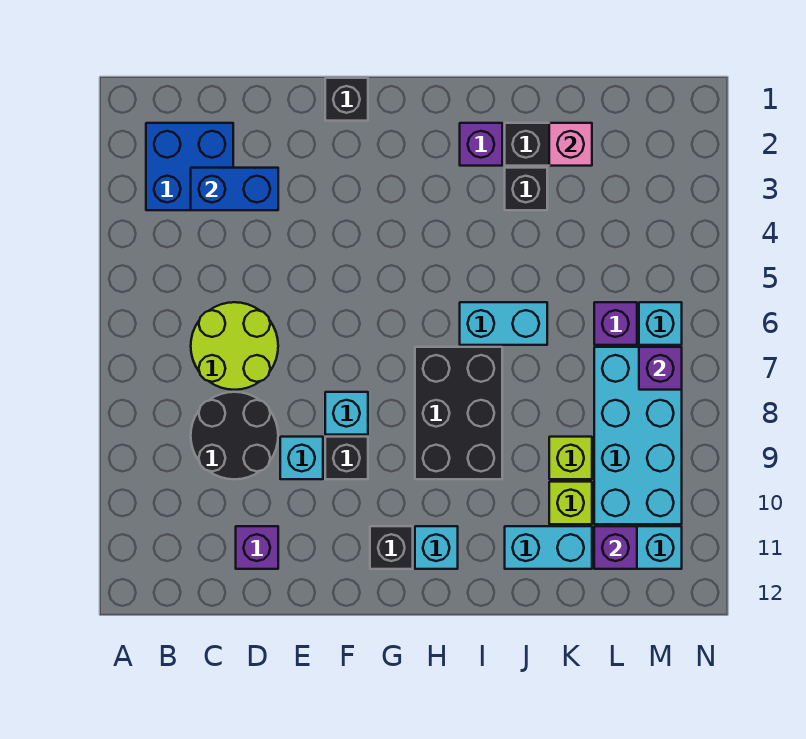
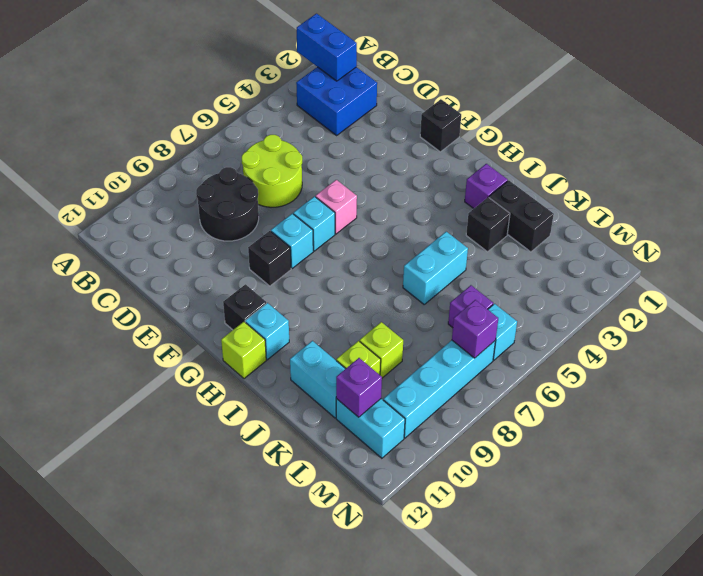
blue brick C3:D3 level 2 -> blue brick A2:B2 level 2
purple brick D11 level 1 -> none
cyan brick E9 level 1 -> cyan brick F7 level 1
black brick H7:I9 level 1 -> none
none -> lime brick H12 level 1
cyan brick I6:J6 level 1 -> cyan brick J5:J6 level 1
pink brick K2 level 2 -> pink brick F6 level 1
cyan brick L7:M10 level 1 -> cyan brick M7:M10 level 1

